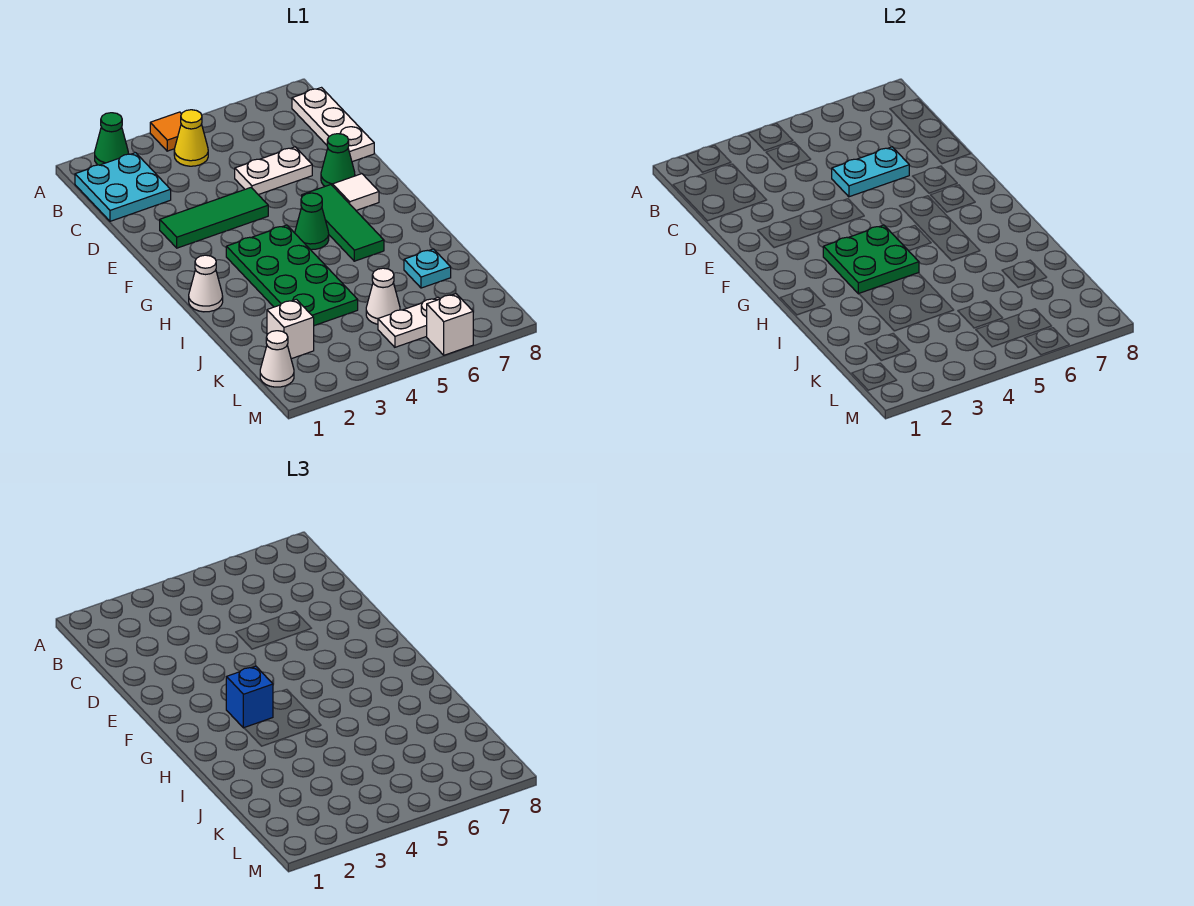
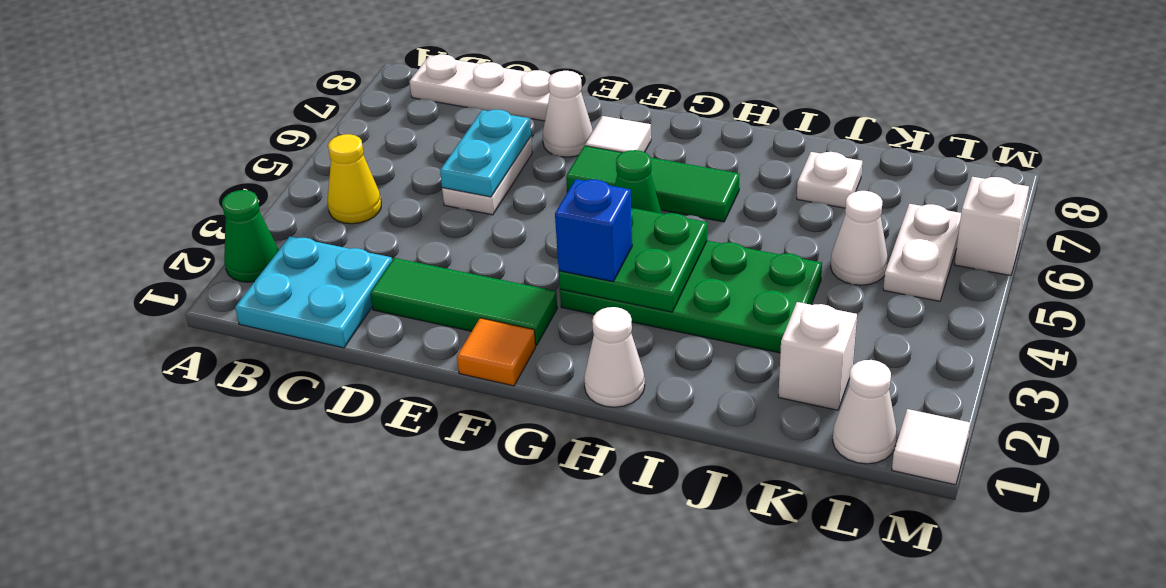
orange tile A4 level 1 -> orange tile F1 level 1
green tile E2:E4 level 1 -> green tile D2:F2 level 1
green cone E7 level 1 -> white cone E7 level 1
cyan plate J7 level 1 -> white plate J7 level 1
none -> white tile M1 level 1

